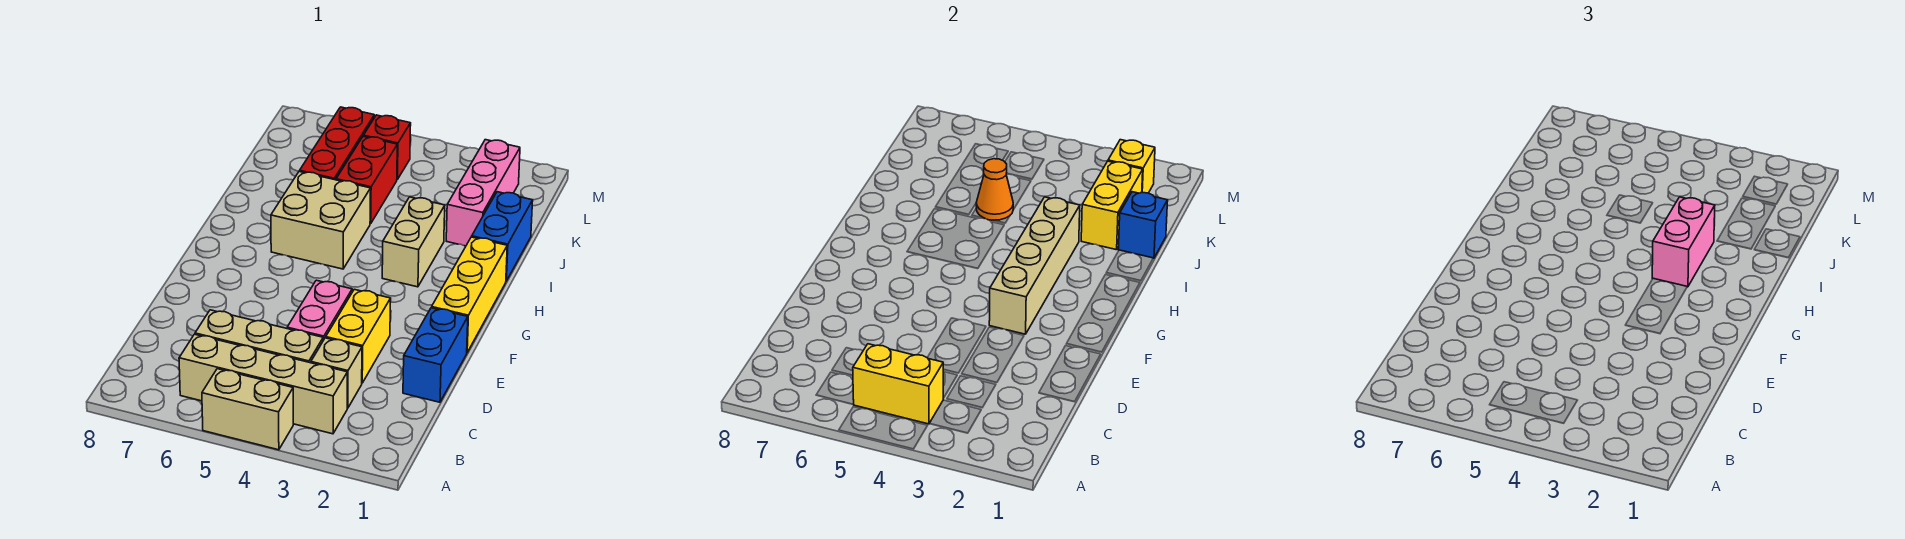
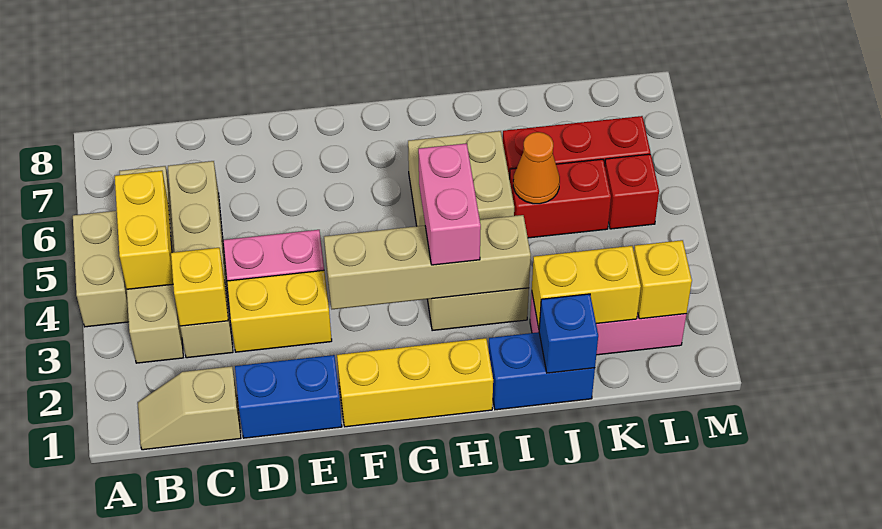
none -> tan slope B1:C1 level 1 top C
none -> yellow brick C3 level 2
pink brick H3:I3 level 3 -> pink brick H3:H4 level 3

